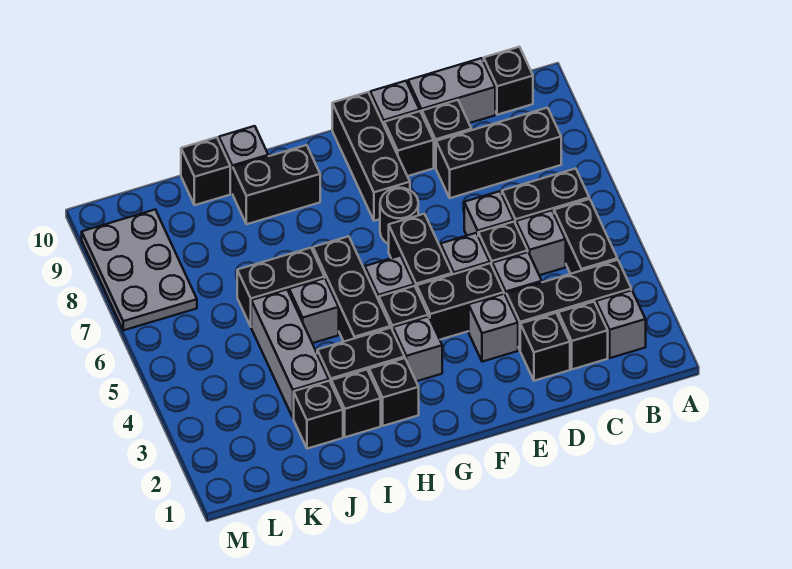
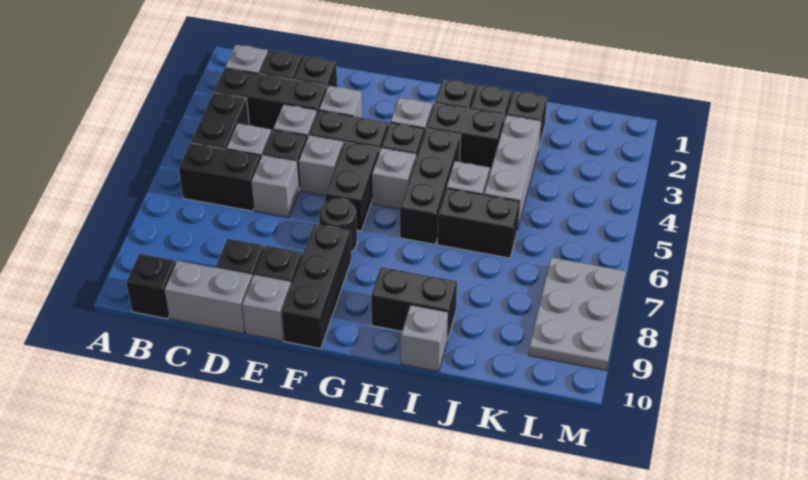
black brick B8:D8 level 1 -> none
black brick J10 level 1 -> none

